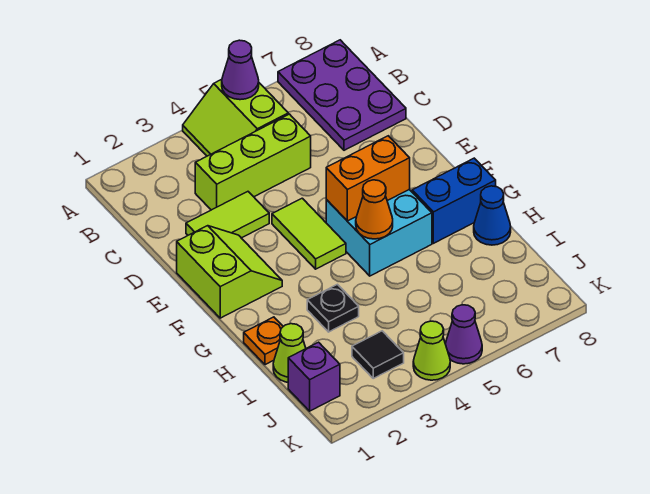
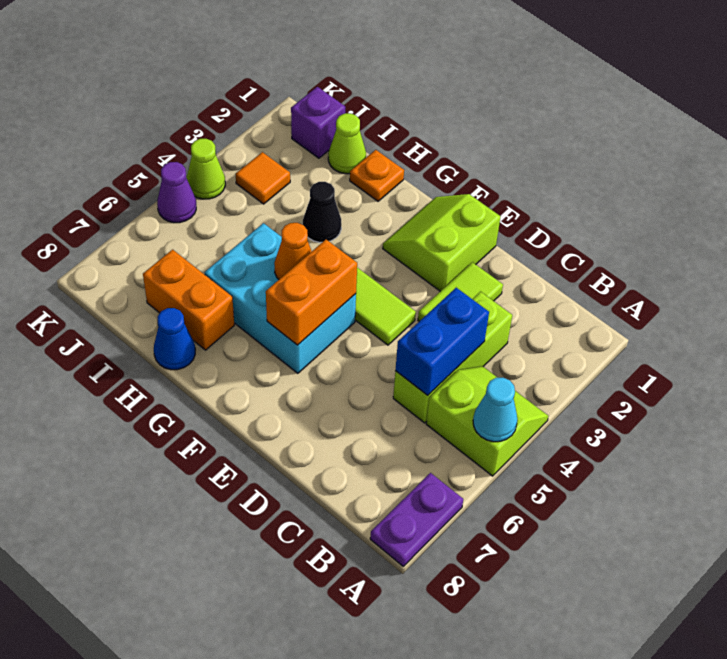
purple cone A5 level 2 -> cyan cone A5 level 2
purple plate A7:C8 level 1 -> purple plate A7:A8 level 1
lime slope E1:F2 level 1 top 1 -> lime slope E1:F2 level 1 top E
cyan brick F5:G6 level 1 -> cyan brick F5:H6 level 1
blue brick G7:G8 level 1 -> blue brick C4:C5 level 2
black plate H3 level 1 -> black cone H3 level 1
none -> orange brick H7:I7 level 1
black tile J3 level 1 -> orange tile J3 level 1

